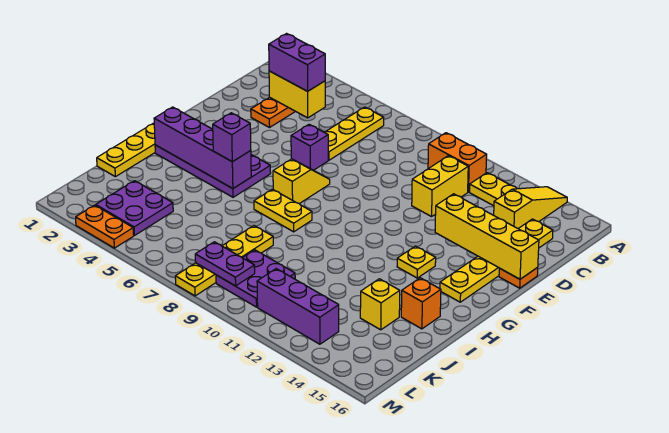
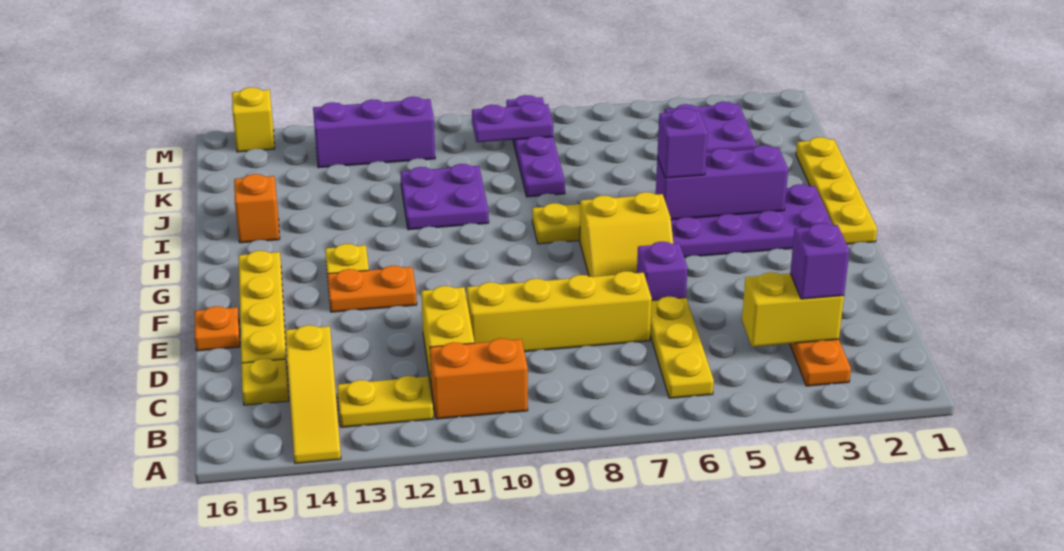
purple brick C3:C4 level 3 -> purple brick C3 level 3
yellow brick E13:E16 level 2 -> yellow brick D7:D10 level 1
yellow slope F7:G7 level 1 top G -> yellow slope F6:G7 level 1 top G
purple brick H2:H5 level 2 -> purple brick H3:H5 level 2
yellow plate J8:M8 level 1 -> purple plate J8:M8 level 1
yellow brick J14 level 1 -> yellow brick M15 level 1
purple plate K9:L10 level 1 -> purple plate I10:J11 level 1
orange plate M3:M4 level 1 -> orange plate F12:F13 level 1

